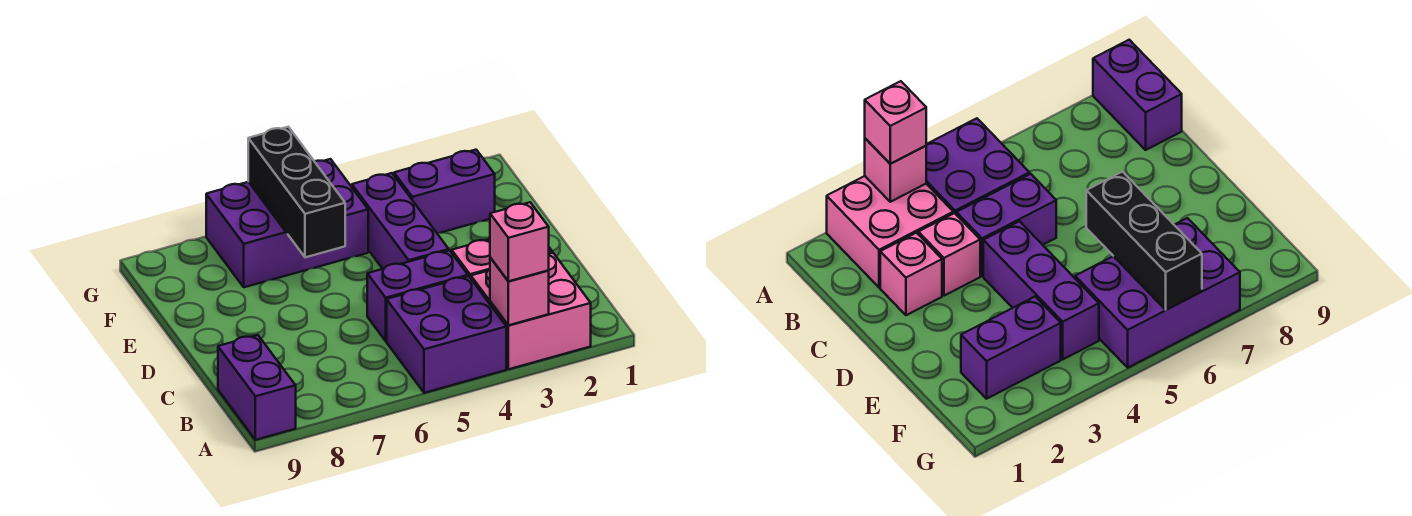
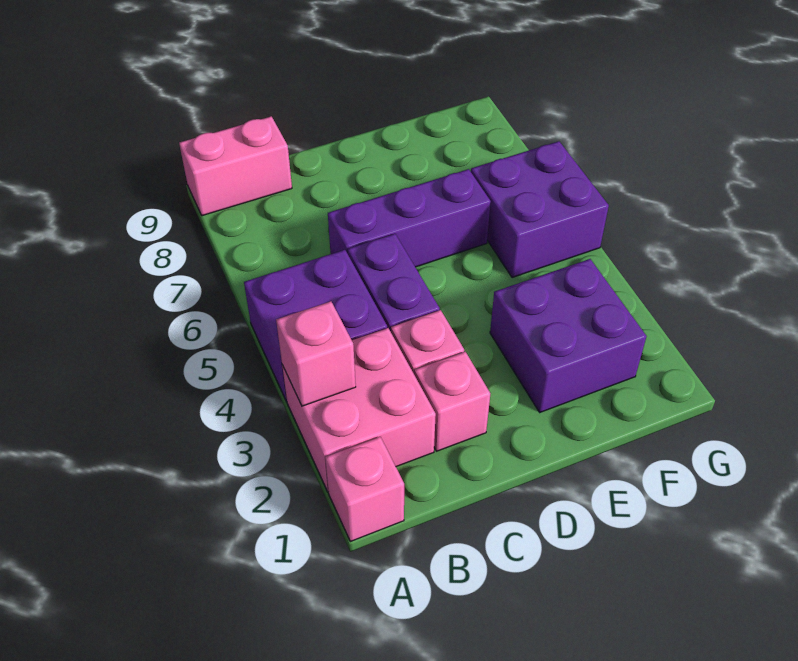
pink brick A3 level 3 -> pink brick A1 level 1
purple brick A9:B9 level 1 -> pink brick A9:B9 level 1
purple brick D4:F4 level 1 -> purple brick C6:E6 level 1
black brick E6:G6 level 2 -> none
purple brick F2:F3 level 1 -> purple brick E2:F3 level 1
purple brick F5:G7 level 1 -> purple brick F5:G6 level 1

